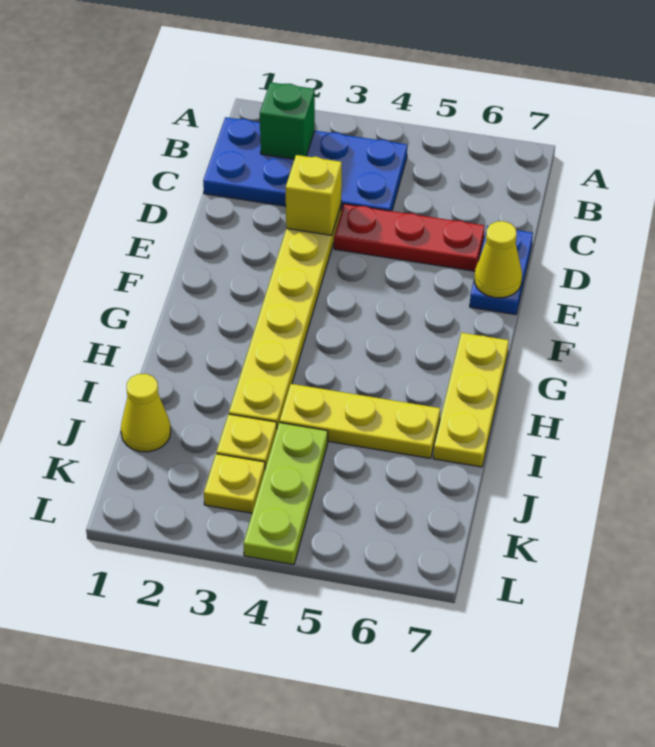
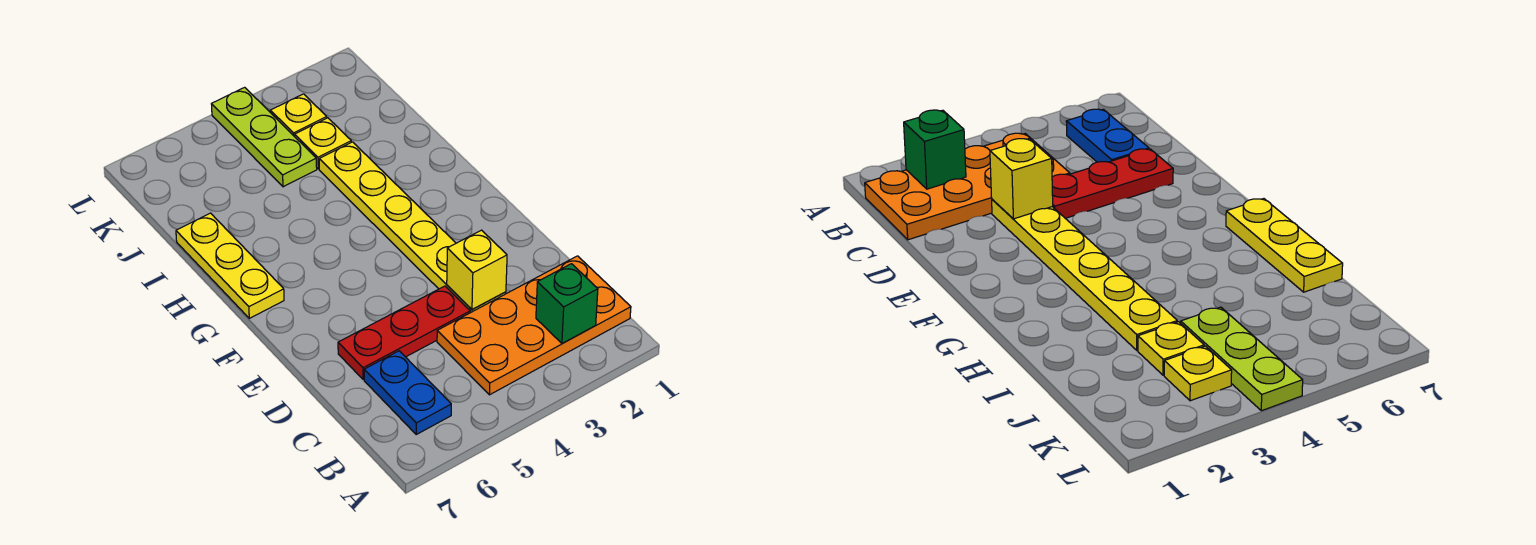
blue plate B1:C4 level 1 -> orange plate B1:C4 level 1
blue plate D7:E7 level 1 -> blue plate B6:C6 level 1
yellow cone E7 level 2 -> none
yellow plate I4:I6 level 1 -> none
yellow cone J1 level 1 -> none

